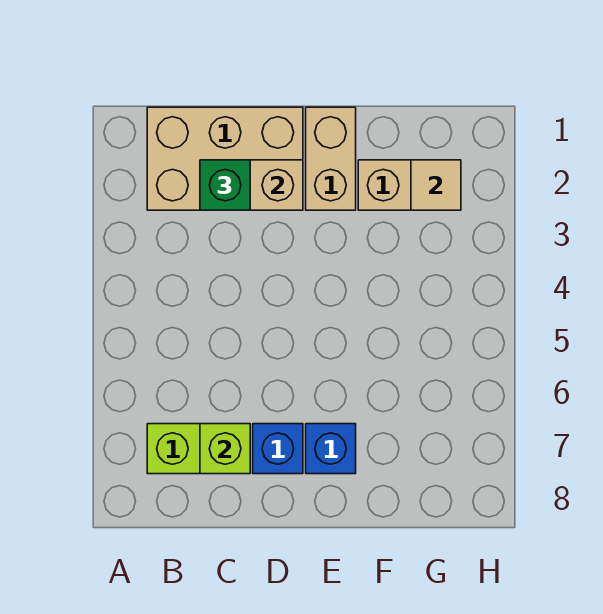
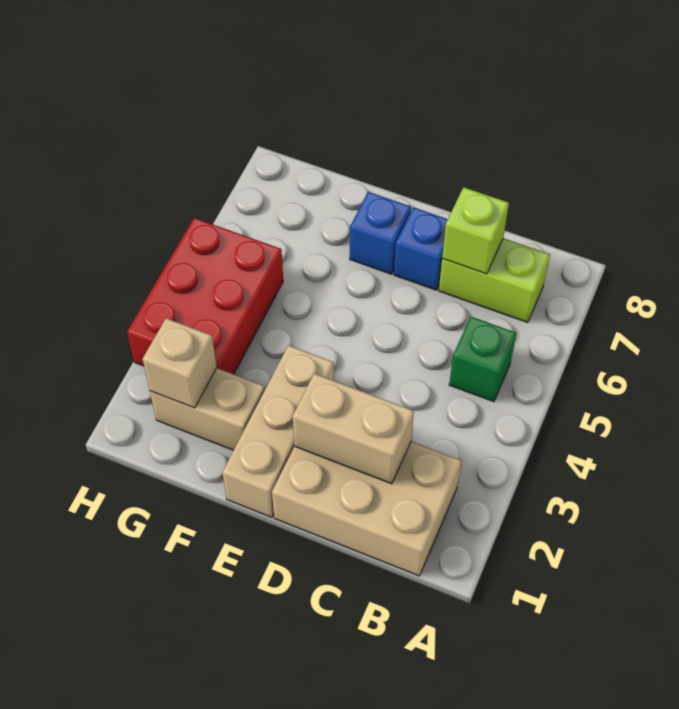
green brick C2 level 3 -> green brick B5 level 1
tan brick E1:E2 level 1 -> tan brick E1:E3 level 1
tan tile G2 level 2 -> tan brick G2 level 2
none -> red brick G3:H5 level 1

